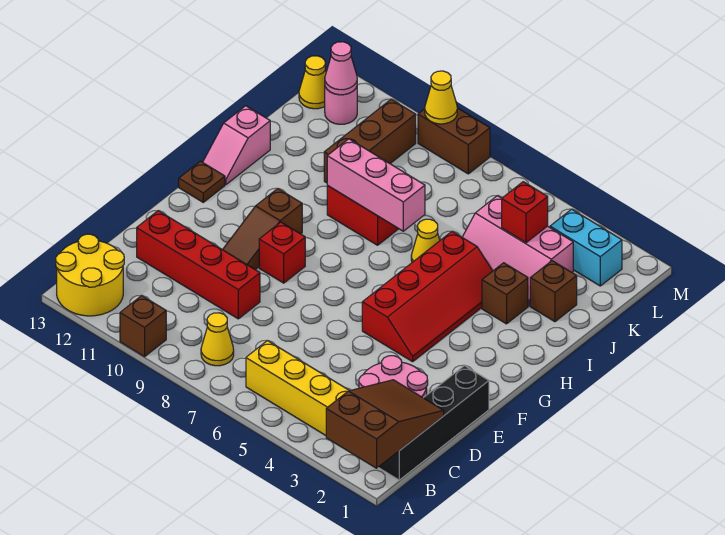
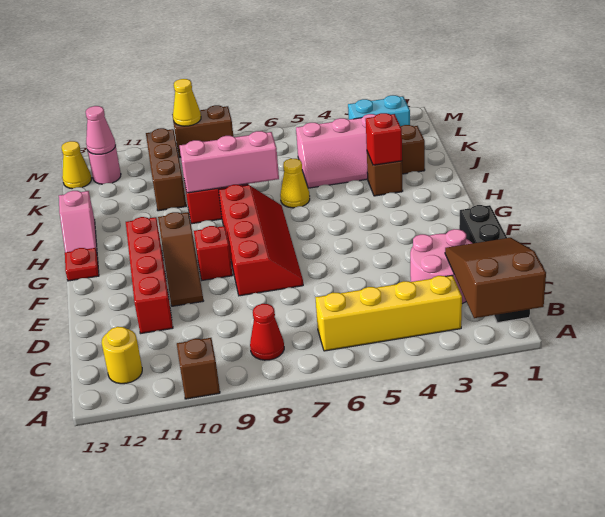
yellow round brick A12:B13 level 1 -> yellow round brick B12 level 1
yellow cone B8 level 1 -> red cone B8 level 1
red brick D9:D12 level 1 -> red brick D11:G11 level 1
red slope F4:I5 level 1 top 5 -> red slope E7:H8 level 1 top 8
brown plate G13 level 1 -> red plate G13 level 1
red brick K4 level 2 -> red brick I3 level 2

